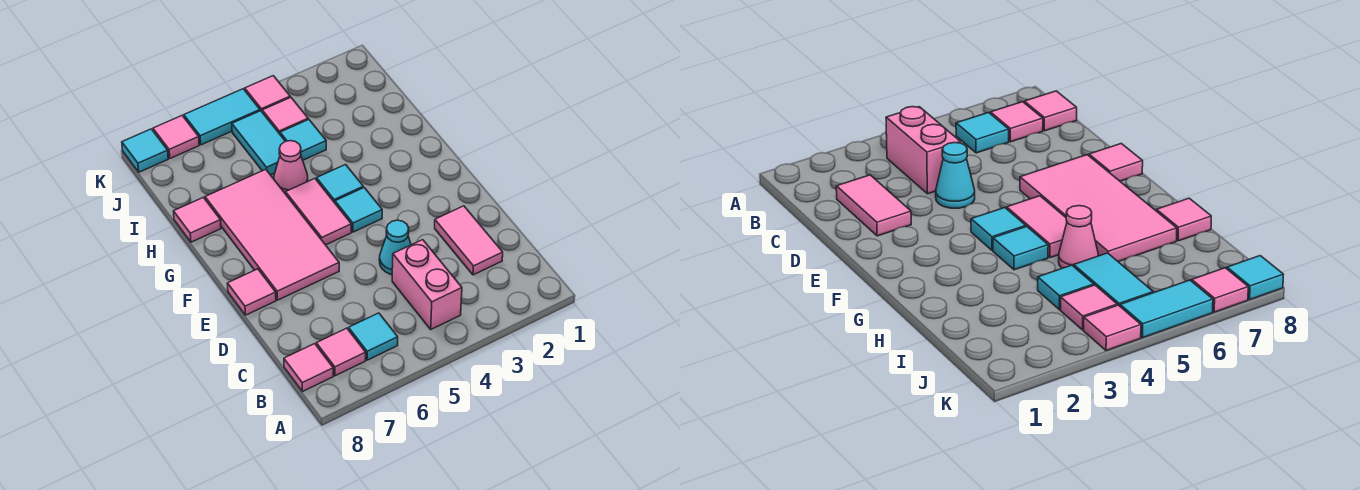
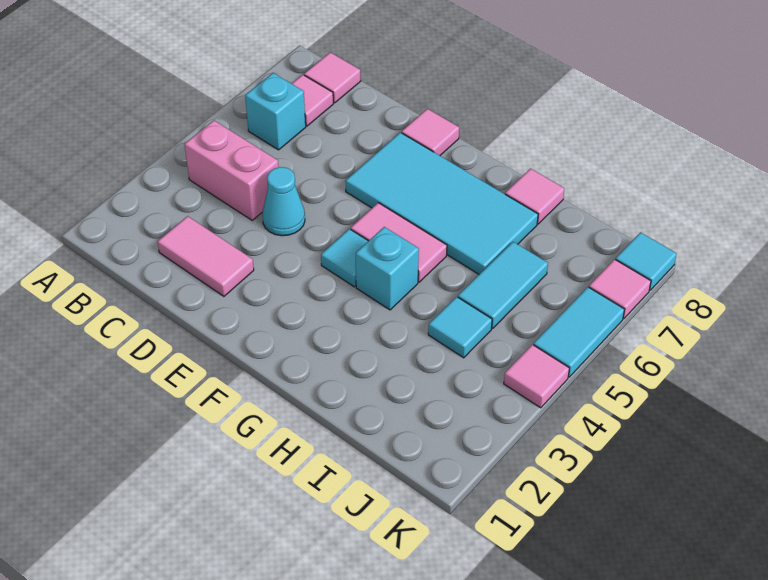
cyan tile B6 level 1 -> cyan brick B6 level 1
pink tile E6:H7 level 1 -> cyan tile E6:H7 level 1
cyan tile G4 level 1 -> cyan brick G4 level 1
pink cone H5 level 1 -> none
cyan tile I5:J5 level 1 -> cyan tile I5:I6 level 1
pink tile J4 level 1 -> none

